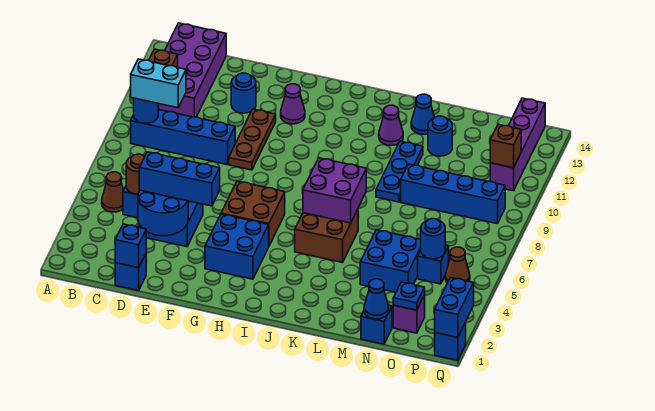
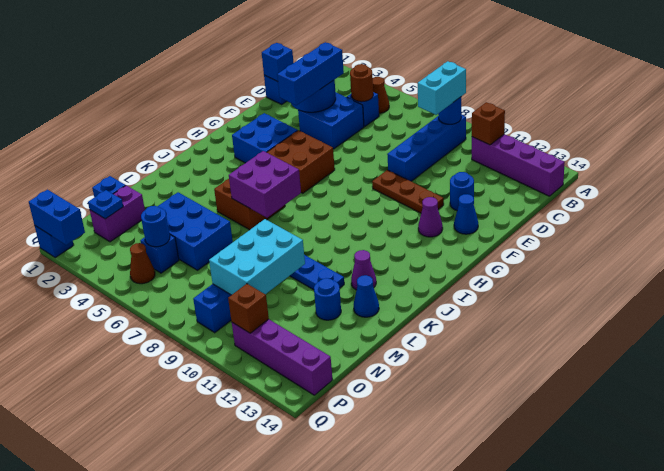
purple brick B11:C14 level 1 -> purple brick B11:B14 level 1
blue brick M4:N5 level 1 -> blue brick M4:N6 level 1
none -> cyan brick M9:O10 level 2
blue cone N1 level 2 -> blue cone F13 level 1
purple brick O2 level 1 -> purple brick N2:O2 level 1

